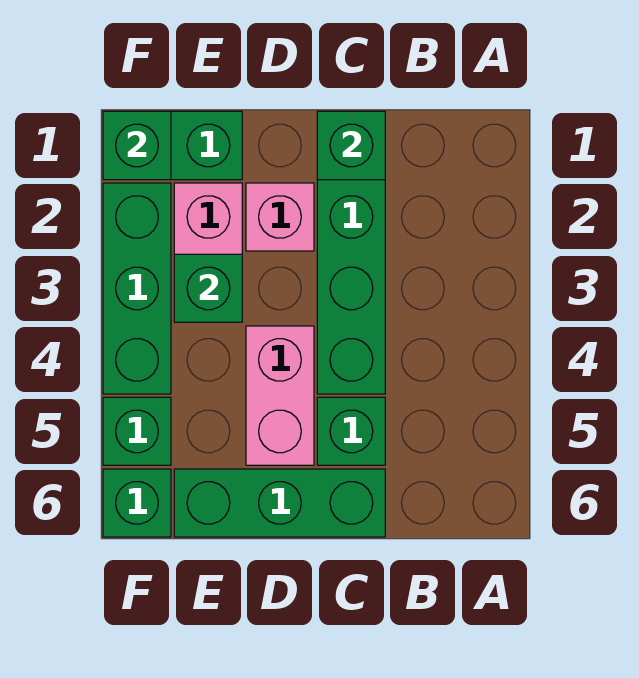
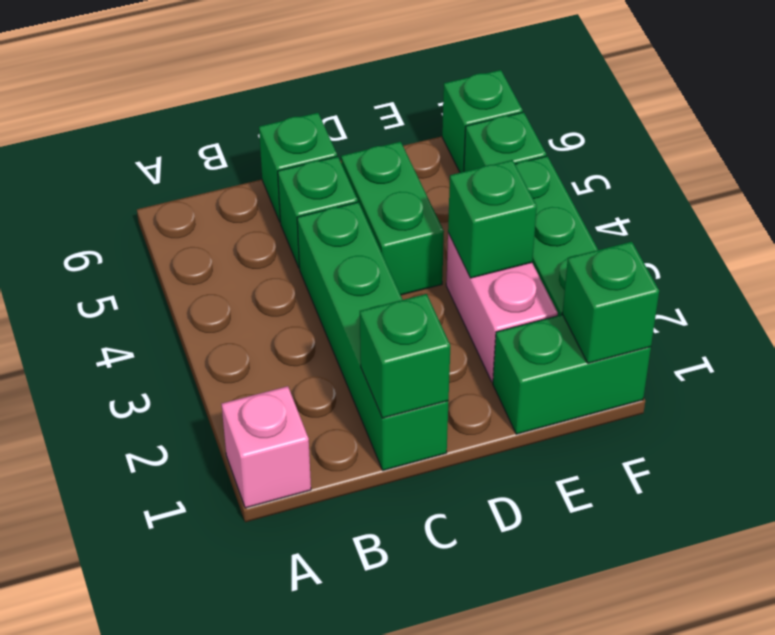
green brick C6:E6 level 1 -> green brick C6 level 1
pink brick D2 level 1 -> pink brick A1 level 1
pink brick D4:D5 level 1 -> green brick D4:D5 level 1

